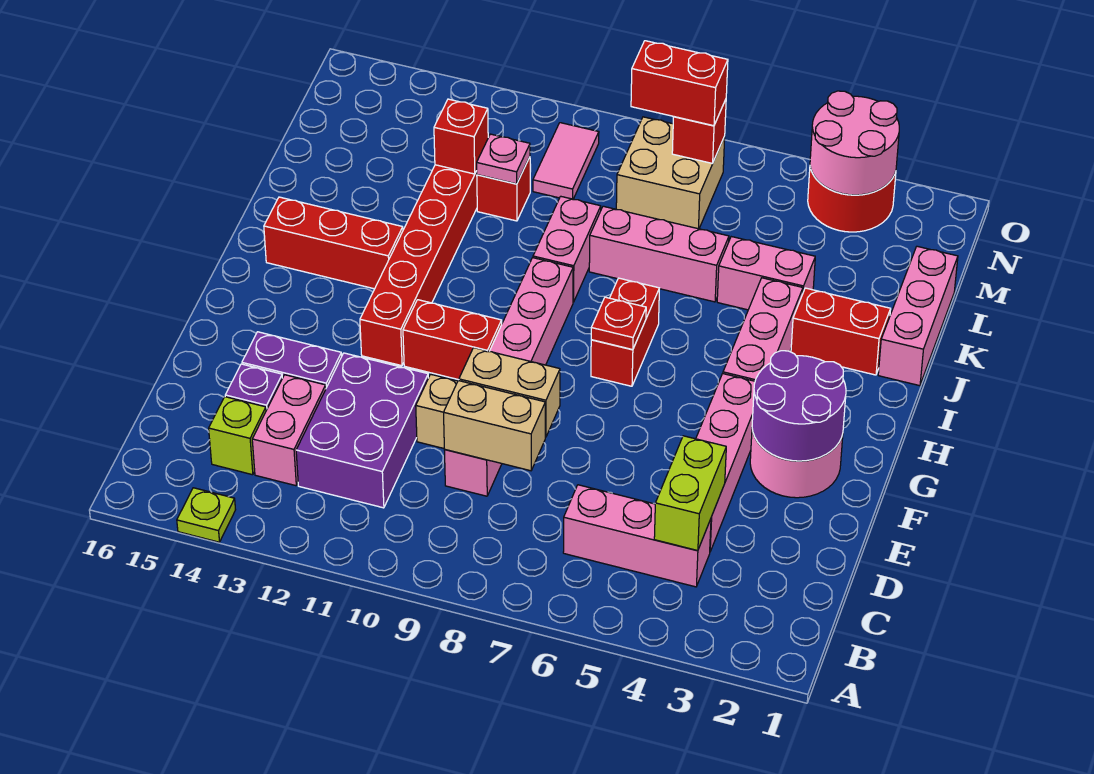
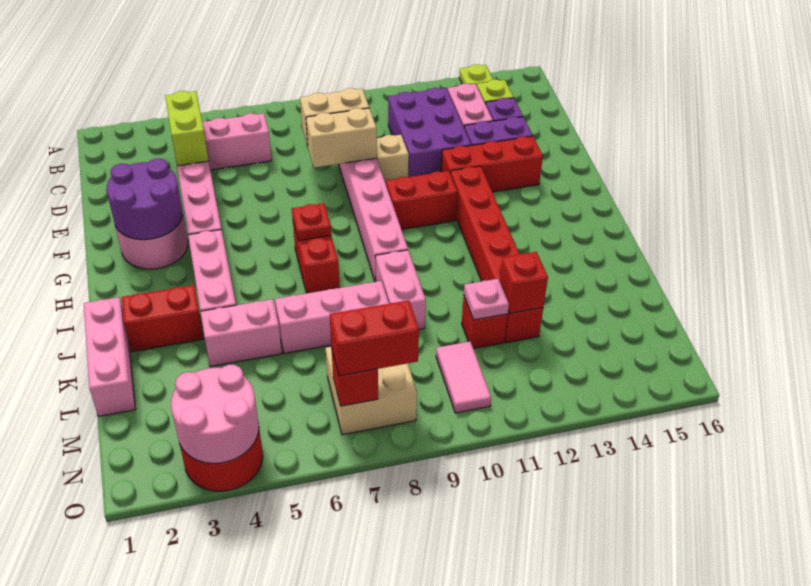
red brick I13:I15 level 1 -> red brick F12:F14 level 1

